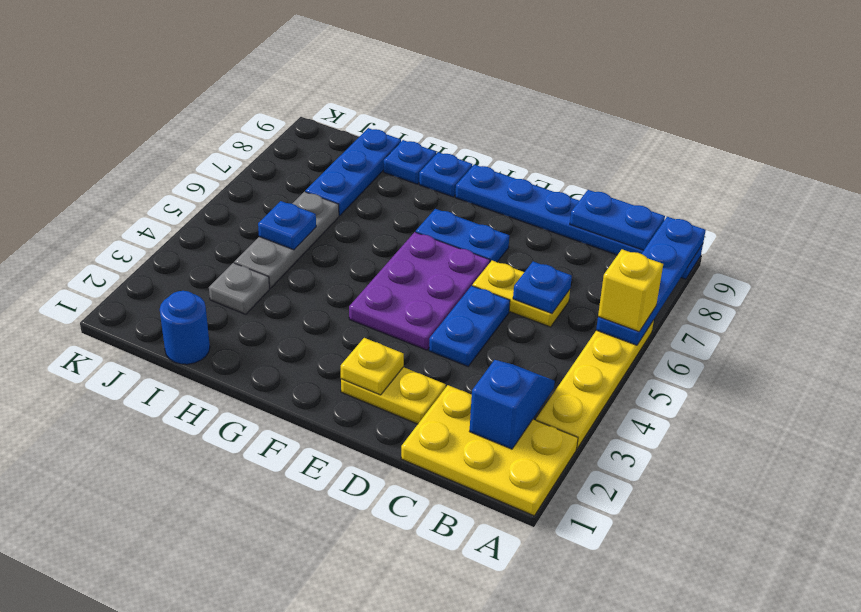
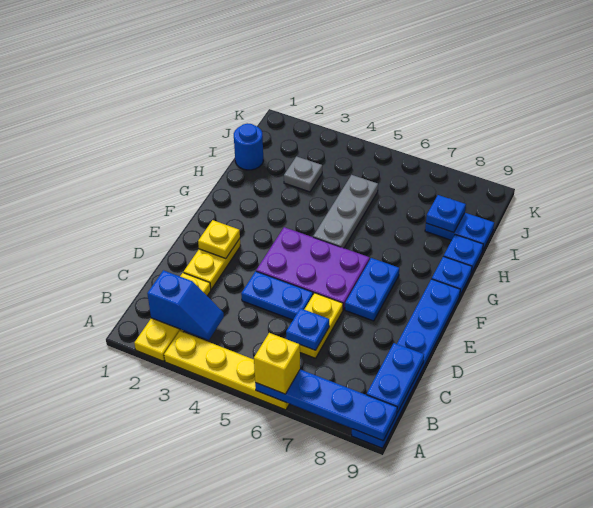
yellow plate A1:C2 level 1 -> yellow plate A2:C2 level 1
grey plate I4:I6 level 1 -> grey plate G5:I5 level 1
blue plate I5 level 2 -> blue plate I8 level 2
blue plate I7:I9 level 1 -> blue plate I8:I9 level 1

